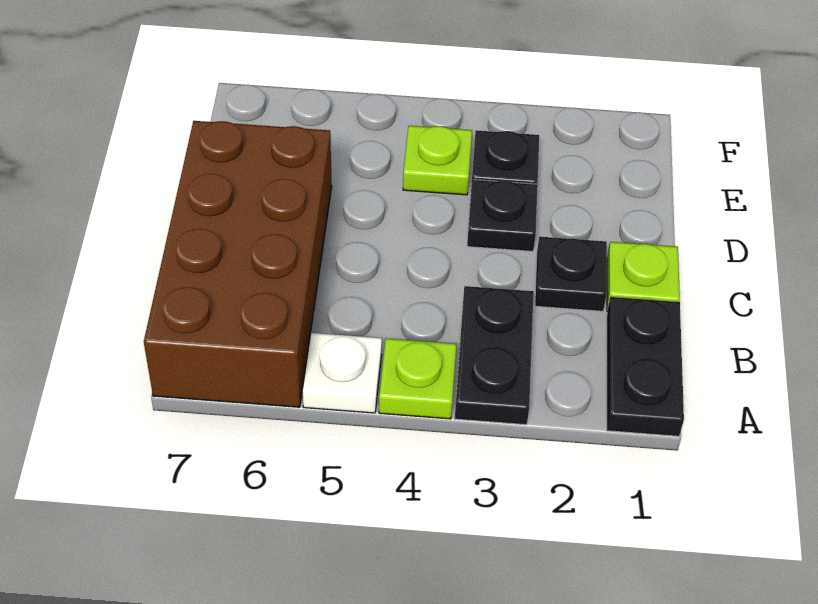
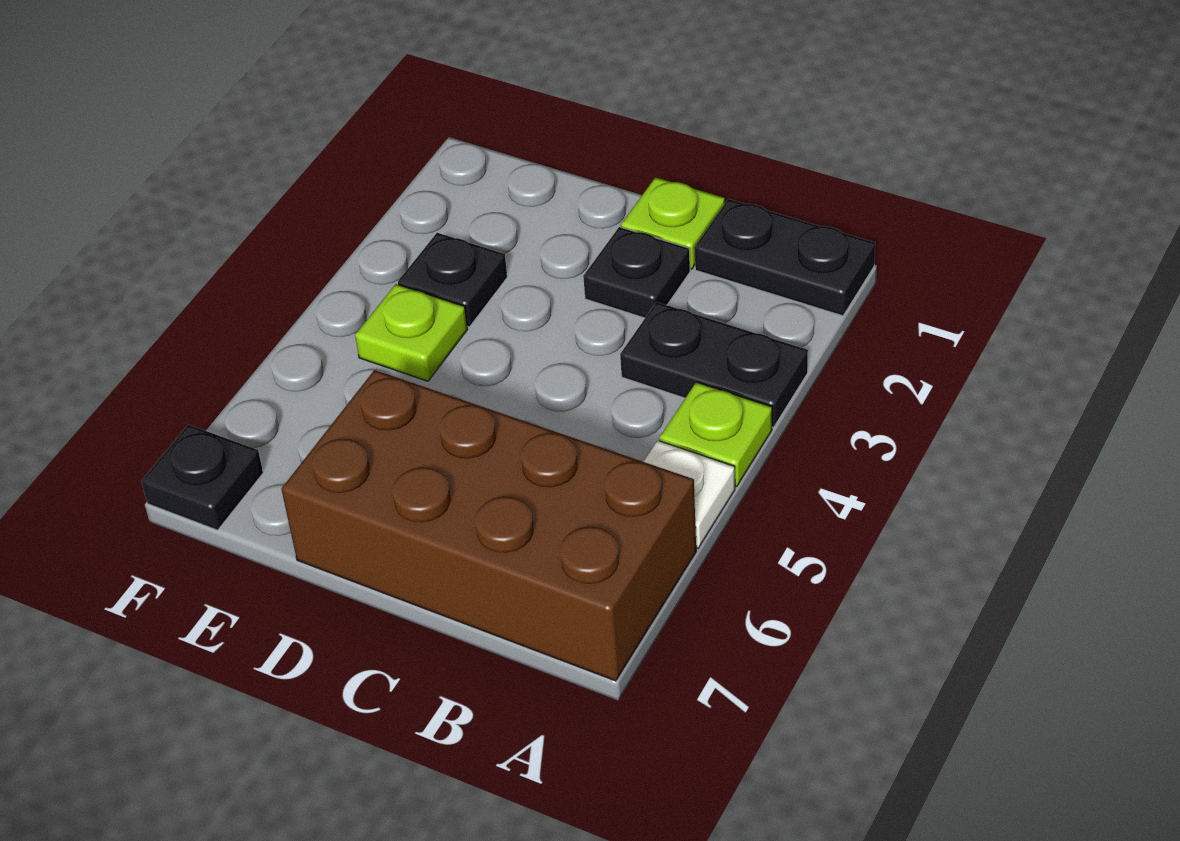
black plate D3 level 1 -> black plate F7 level 1

